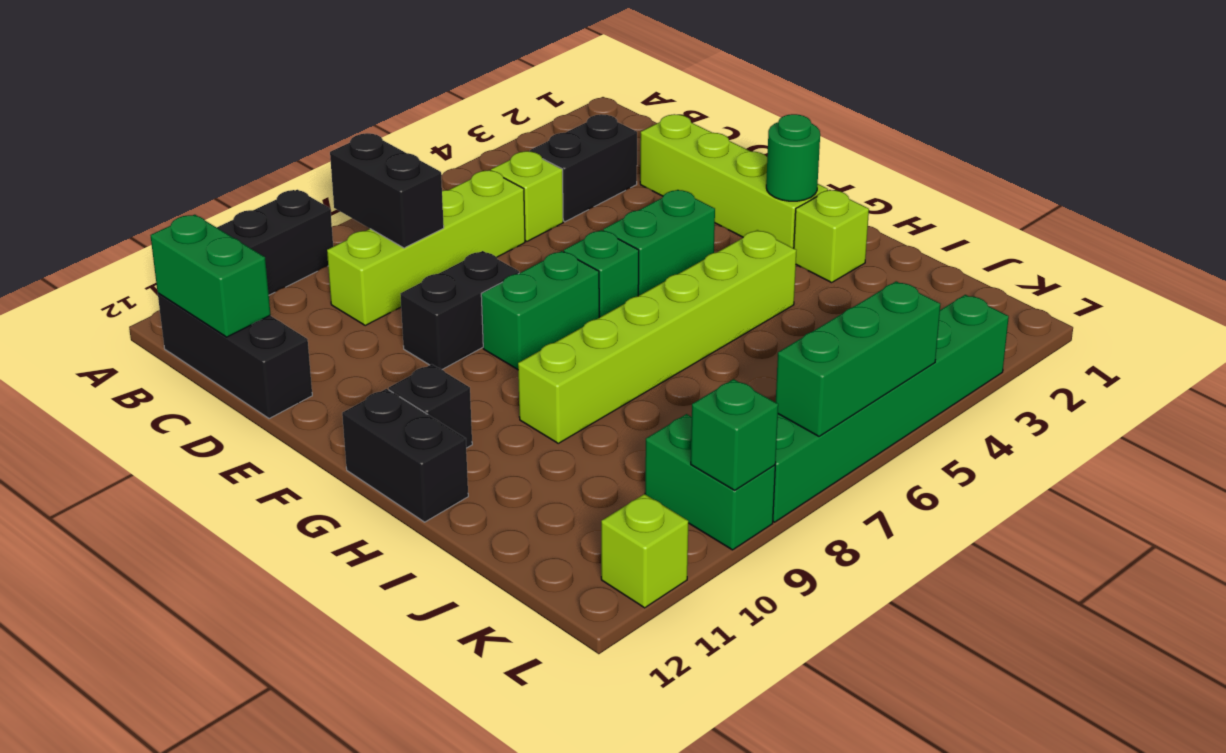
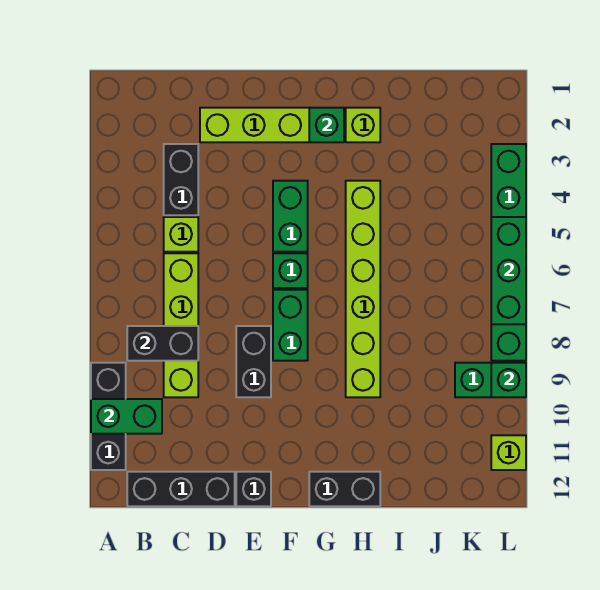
green brick B12:C12 level 2 -> green brick A10:B10 level 2
green round brick G2 level 2 -> green brick G2 level 2
black brick G11 level 1 -> black brick E12 level 1

